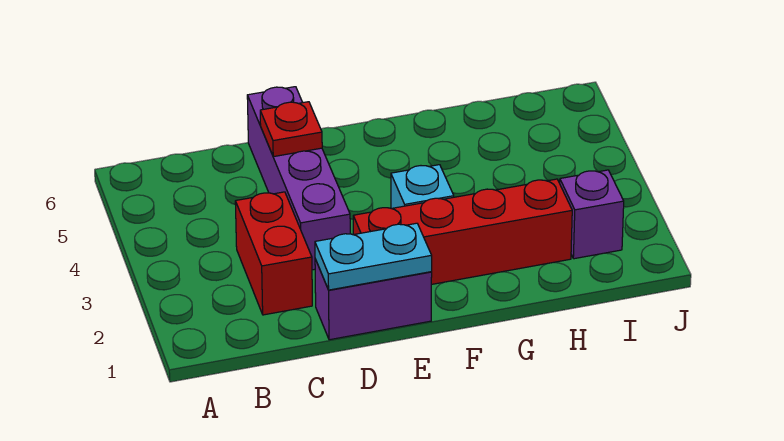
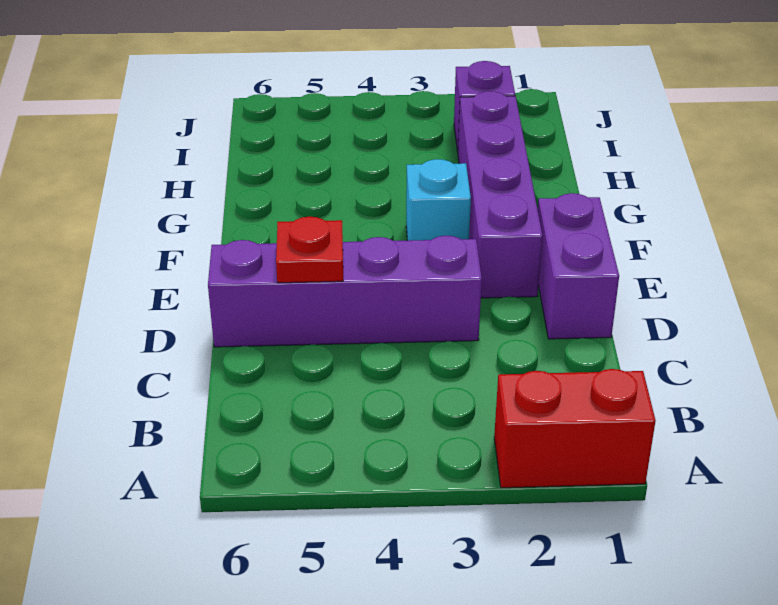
red brick C2:C3 level 1 -> red brick A1:A2 level 1
cyan plate D1:E1 level 2 -> none
red brick E2:H2 level 1 -> purple brick E2:H2 level 1

